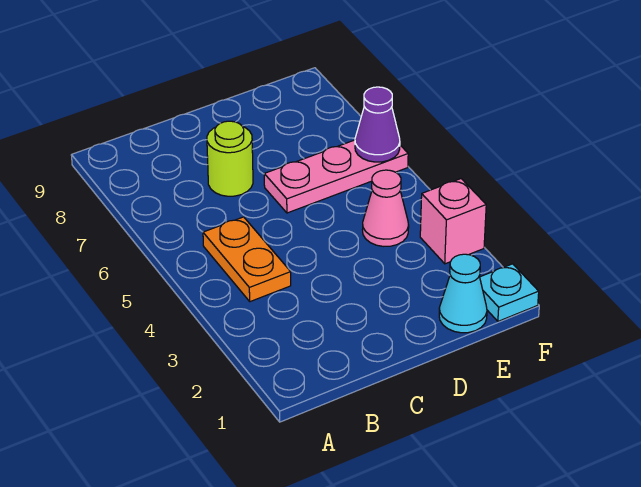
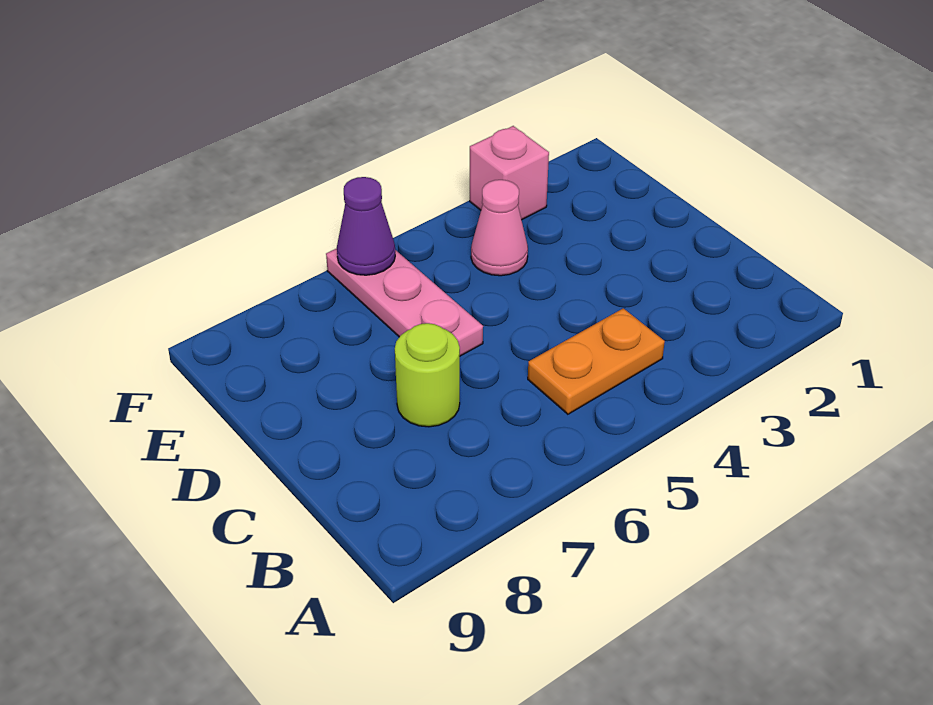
cyan cone E1 level 1 -> none
cyan plate F1 level 1 -> none

